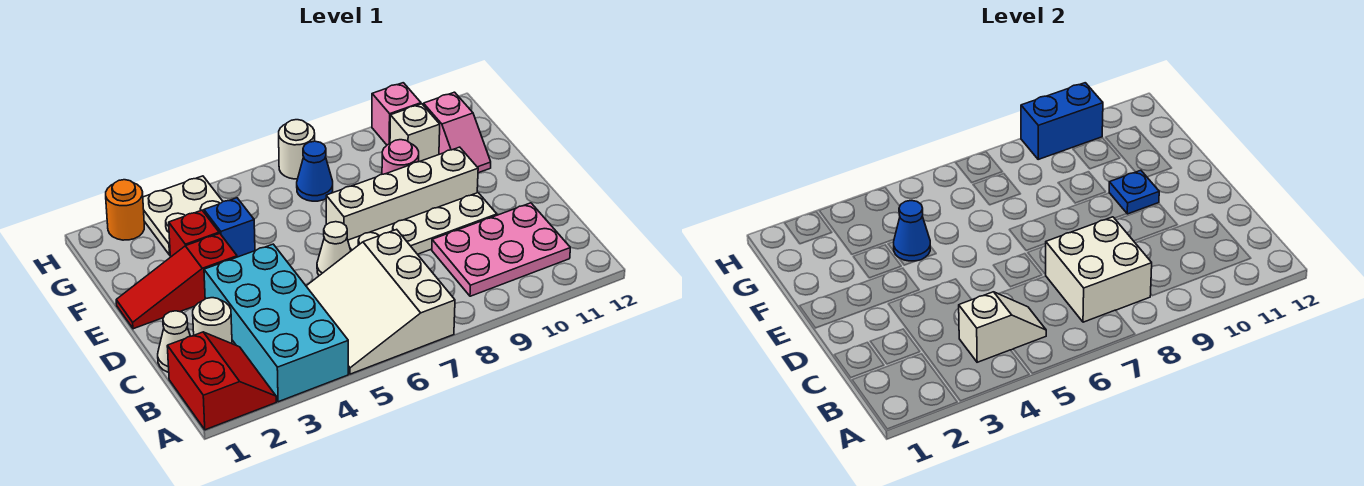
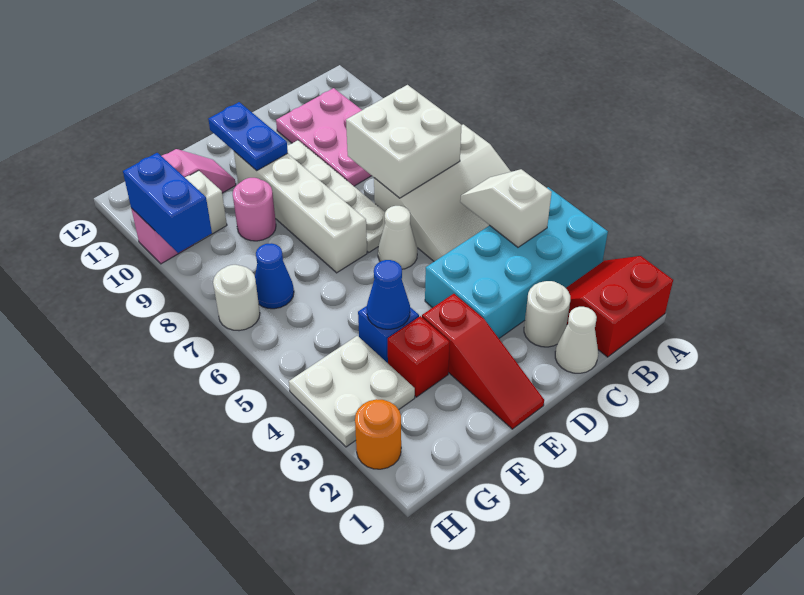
blue plate E10 level 2 -> blue plate E10:E11 level 2

